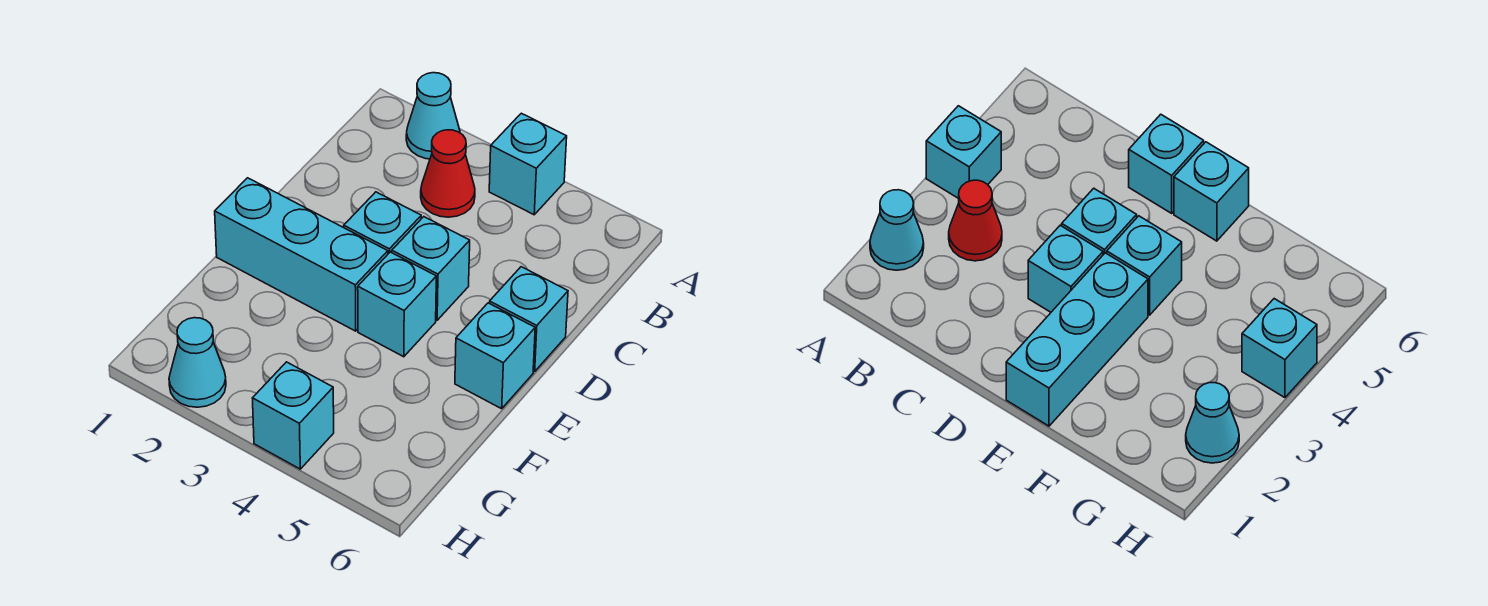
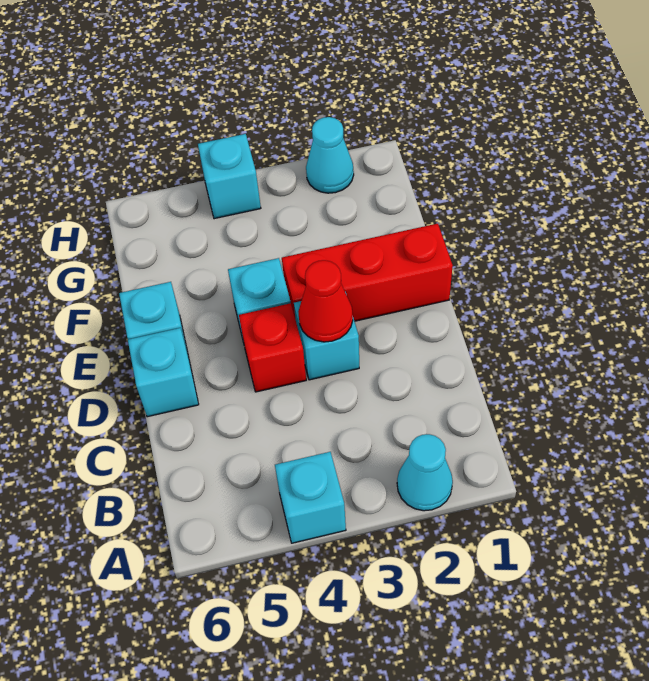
red cone B3 level 1 -> red cone D3 level 2
cyan brick D4 level 1 -> red brick D4 level 1
cyan brick E1:E3 level 1 -> red brick E1:E3 level 1

